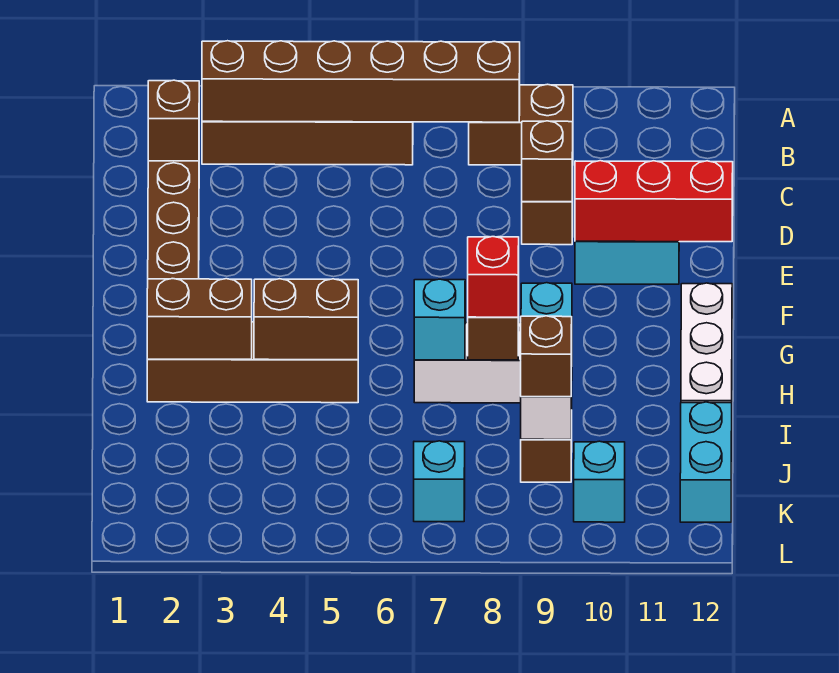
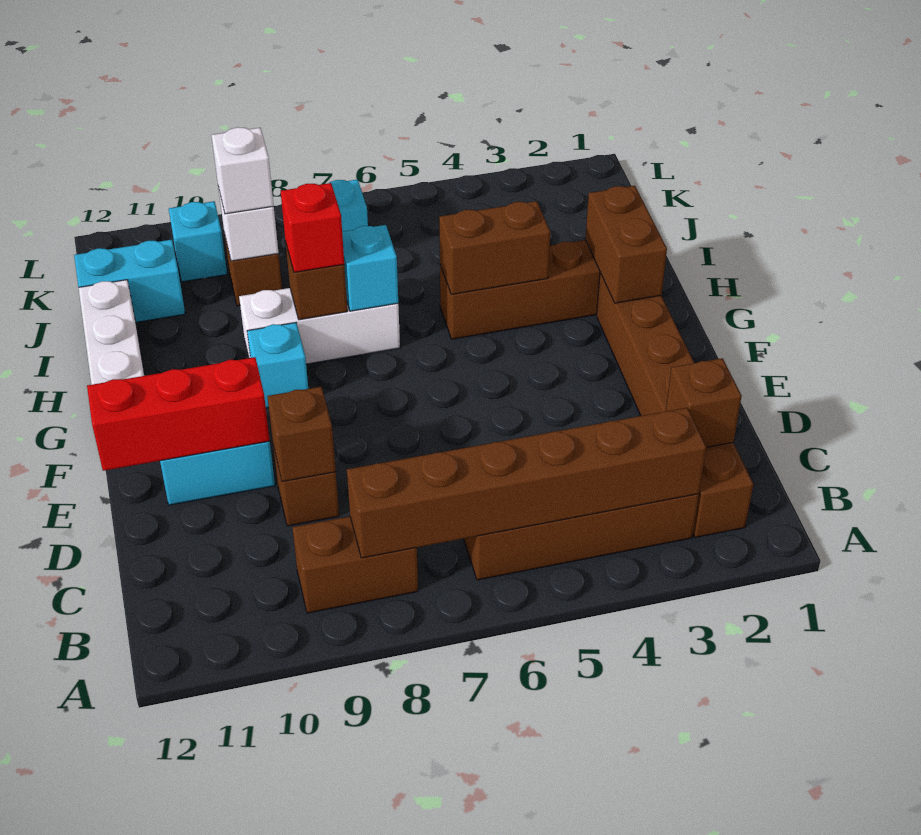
brown brick H2:H3 level 2 -> brown brick G2:H2 level 2
brown brick J9 level 3 -> white brick J9 level 3
cyan brick J12:K12 level 1 -> cyan brick J11:J12 level 1

